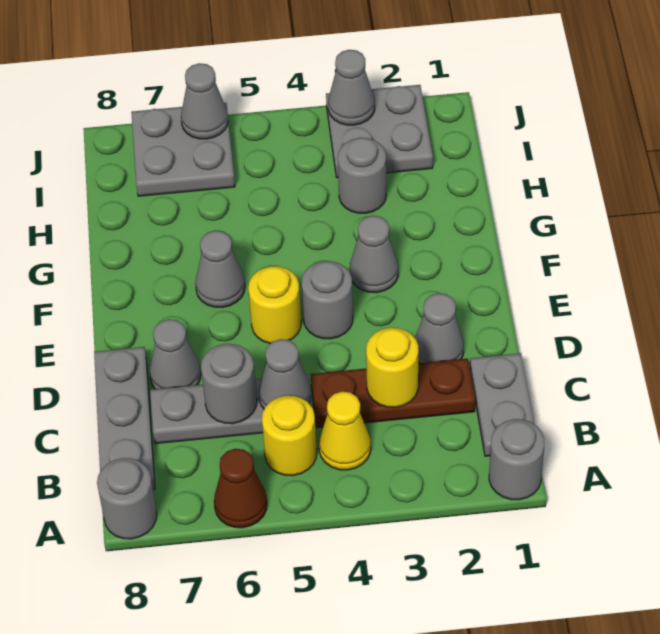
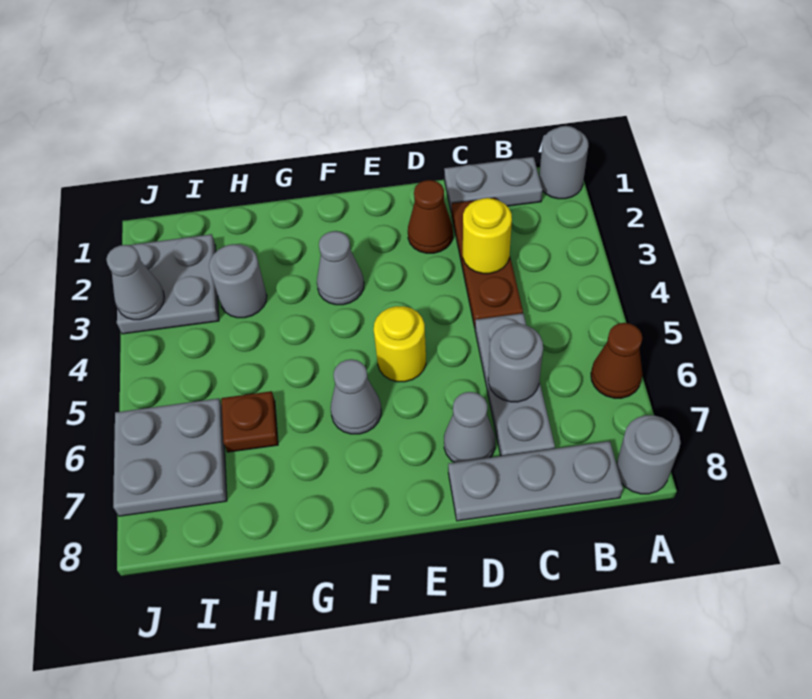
yellow cone B4 level 1 -> none
yellow round brick B5 level 1 -> none
grey cone C5 level 2 -> none
grey cone D2 level 1 -> brown cone D2 level 1
grey round brick E4 level 1 -> none
none -> brown plate H6 level 1
grey cone J6 level 2 -> none

